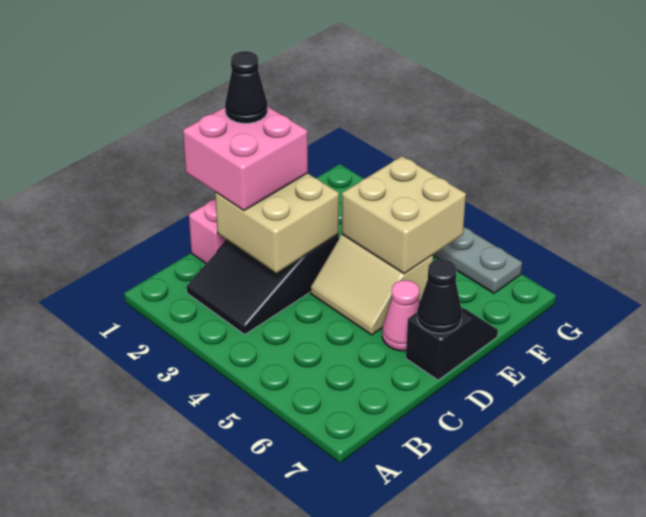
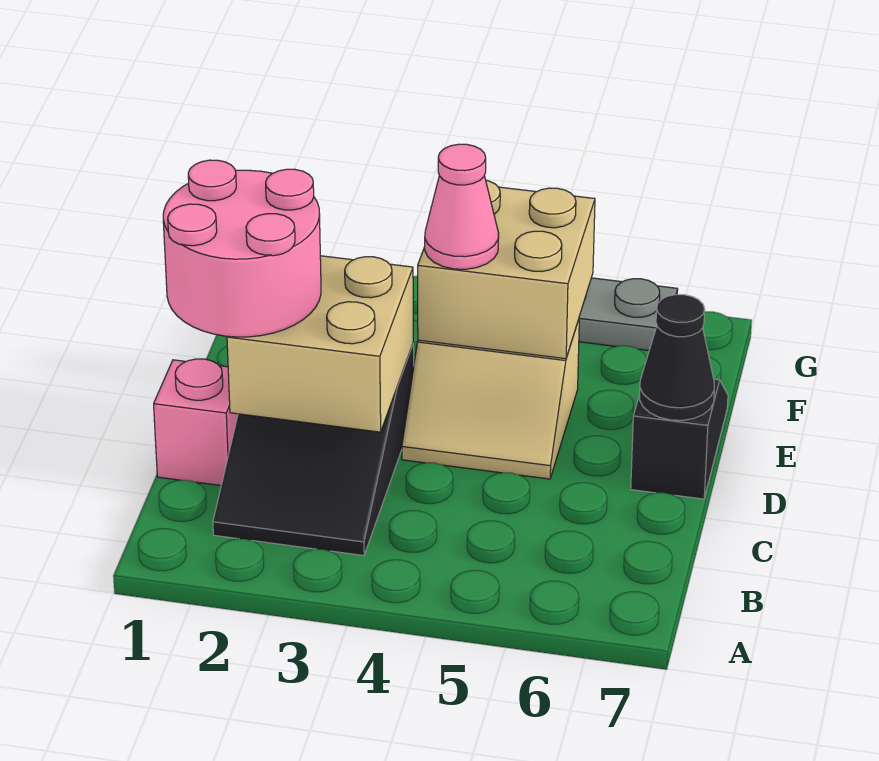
pink brick C1:D2 level 3 -> pink round brick C1:D2 level 3
black cone D1 level 4 -> none
pink cone D6 level 1 -> pink cone E4 level 3

